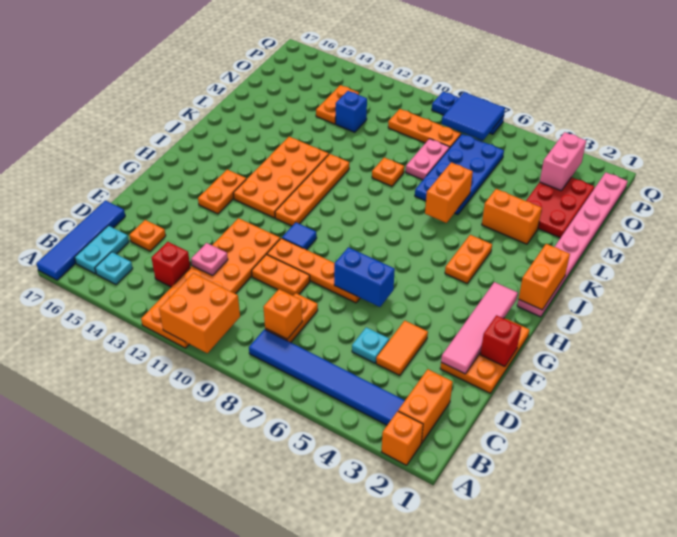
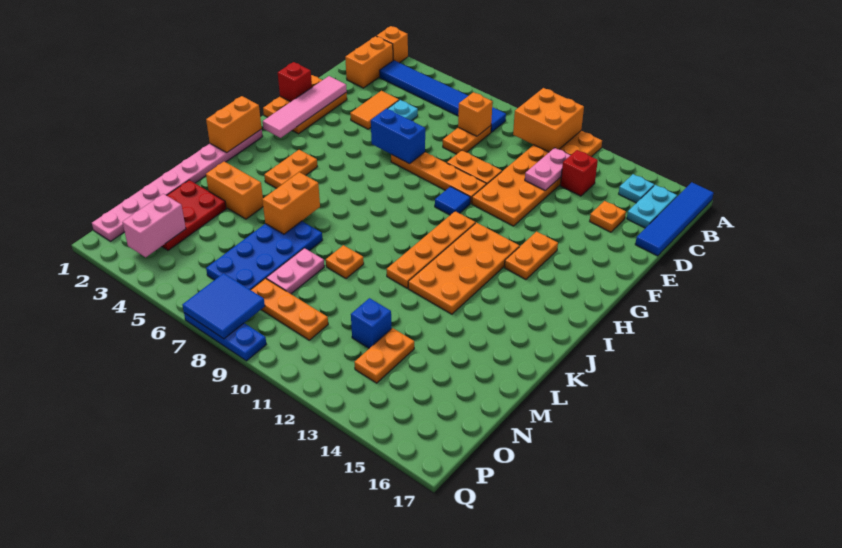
pink plate D12 level 2 -> pink plate C12:D12 level 2

